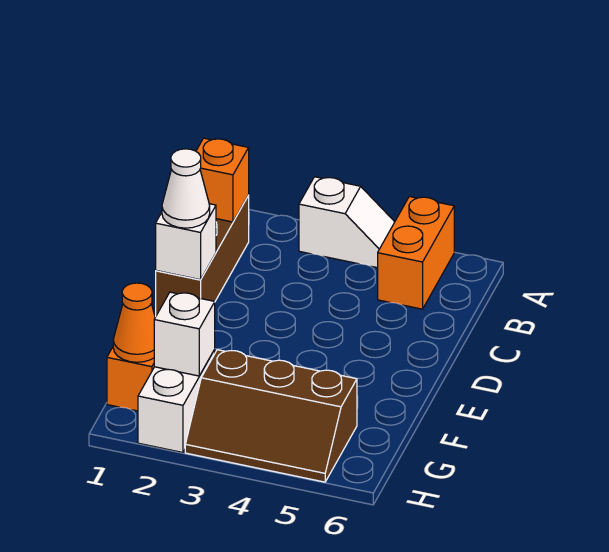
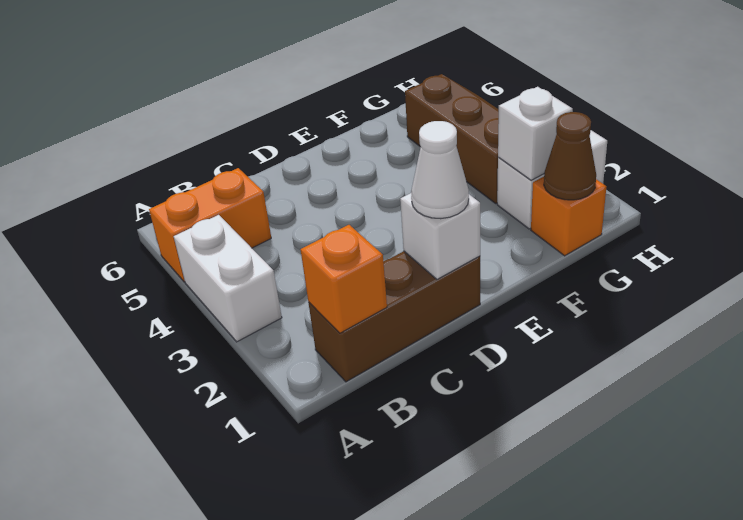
white slope A3:A4 level 1 top 3 -> white brick A3:A4 level 1
orange cone G1 level 2 -> brown cone G1 level 2

